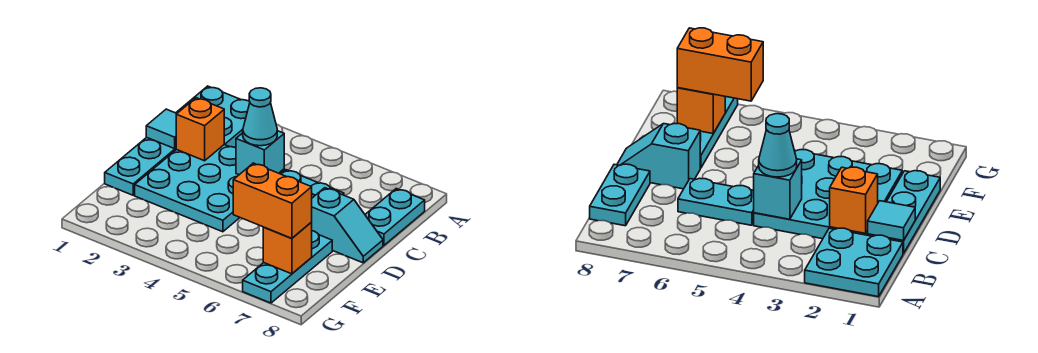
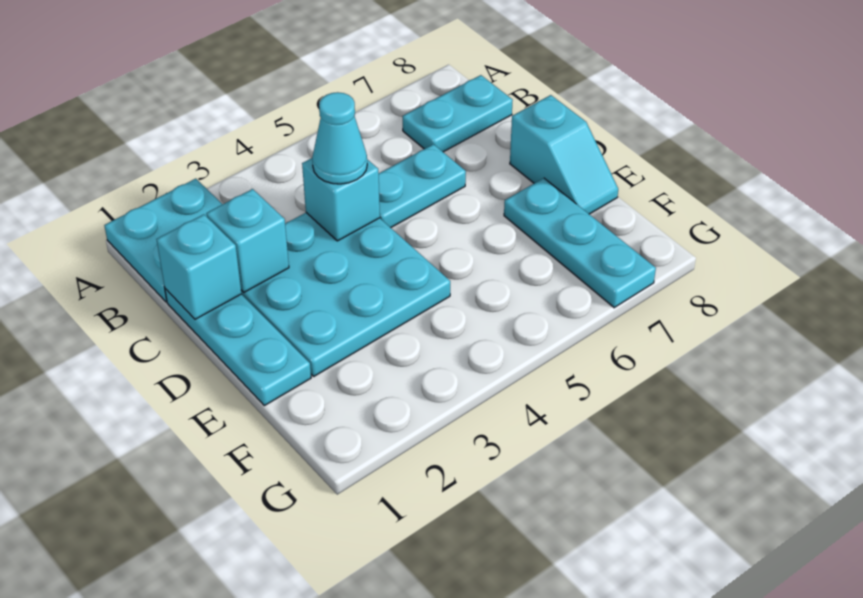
cyan plate B8:C8 level 1 -> cyan plate B7:B8 level 1
cyan tile C1 level 2 -> cyan brick C1 level 2
orange brick C2 level 2 -> cyan brick C2 level 2
cyan slope D7:D8 level 1 top 7 -> cyan slope D8:E8 level 1 top D
orange brick F6:F7 level 3 -> none
orange brick F7 level 2 -> none

